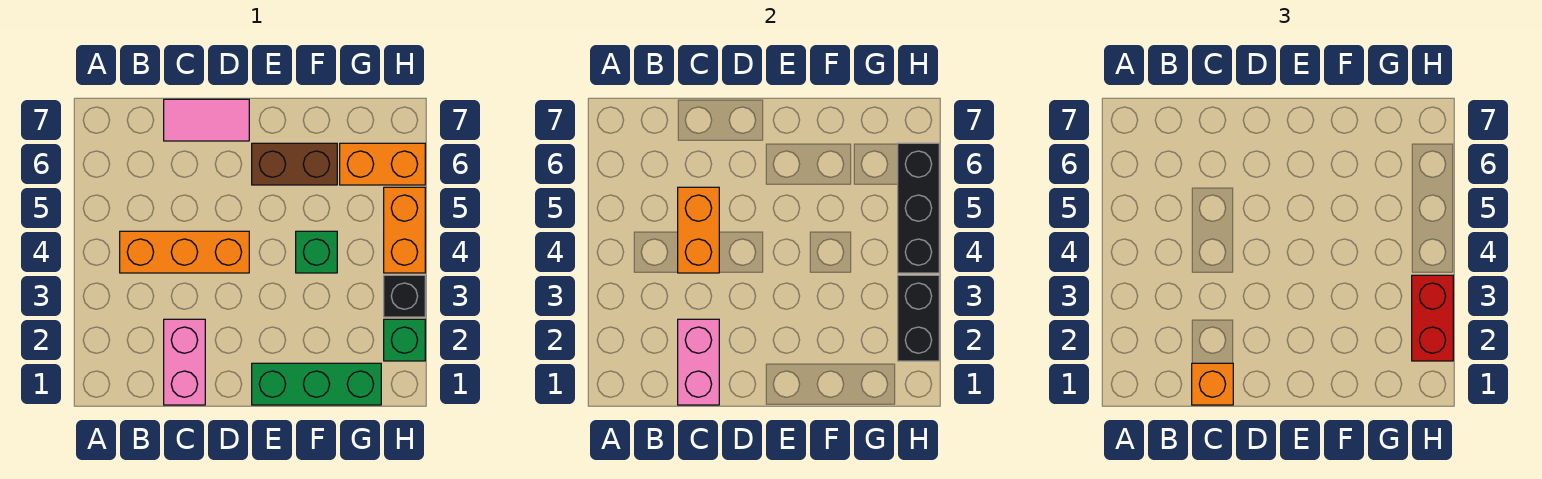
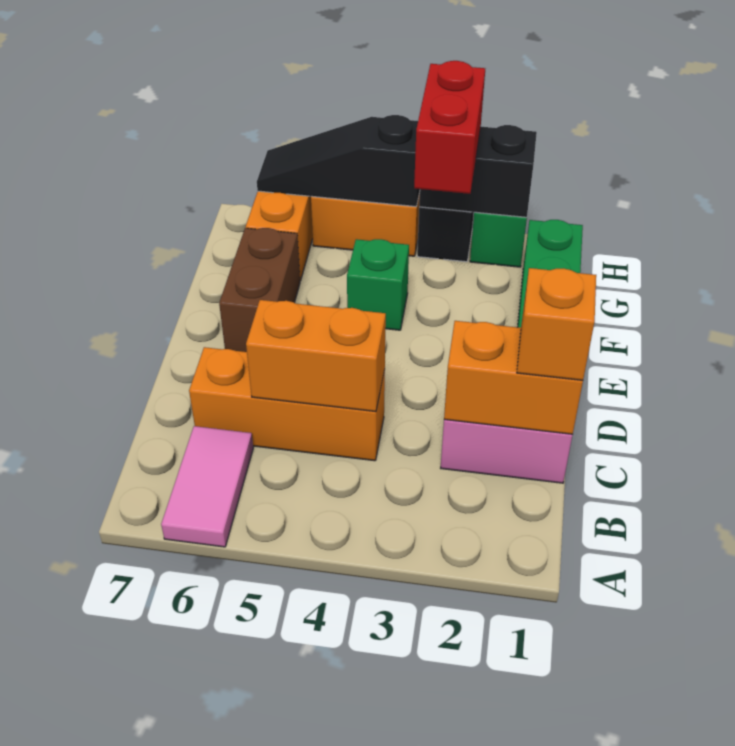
orange brick B4:D4 level 1 -> orange brick C4:C6 level 1
pink brick C1:C2 level 2 -> orange brick C1:C2 level 2
pink tile C7:D7 level 1 -> pink tile A6:B6 level 1
red brick H2:H3 level 3 -> red brick G3:H3 level 3
black brick H4:H6 level 2 -> black slope H4:H6 level 2 top 4

